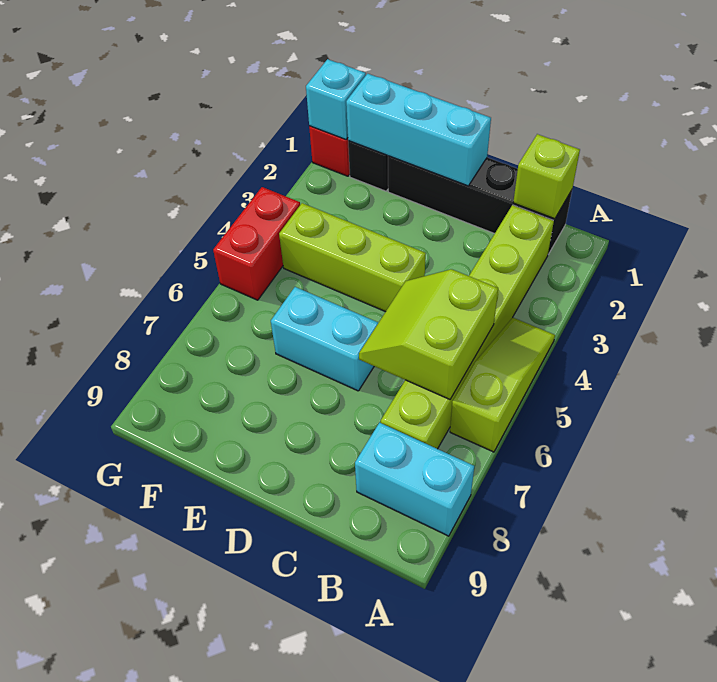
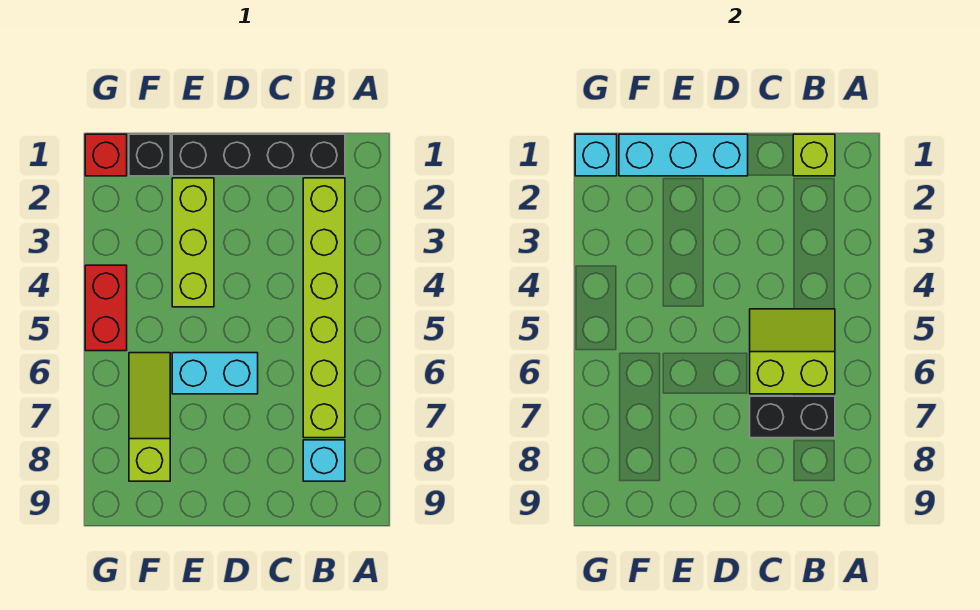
lime slope A4:A6 level 1 top 6 -> lime slope F6:F8 level 1 top 8
cyan brick A8:B8 level 1 -> cyan brick B8 level 1
lime slope B5:C6 level 2 top B -> lime slope B5:C6 level 2 top 6
none -> black brick B7:C7 level 2
lime brick D4:F4 level 1 -> lime brick E2:E4 level 1

